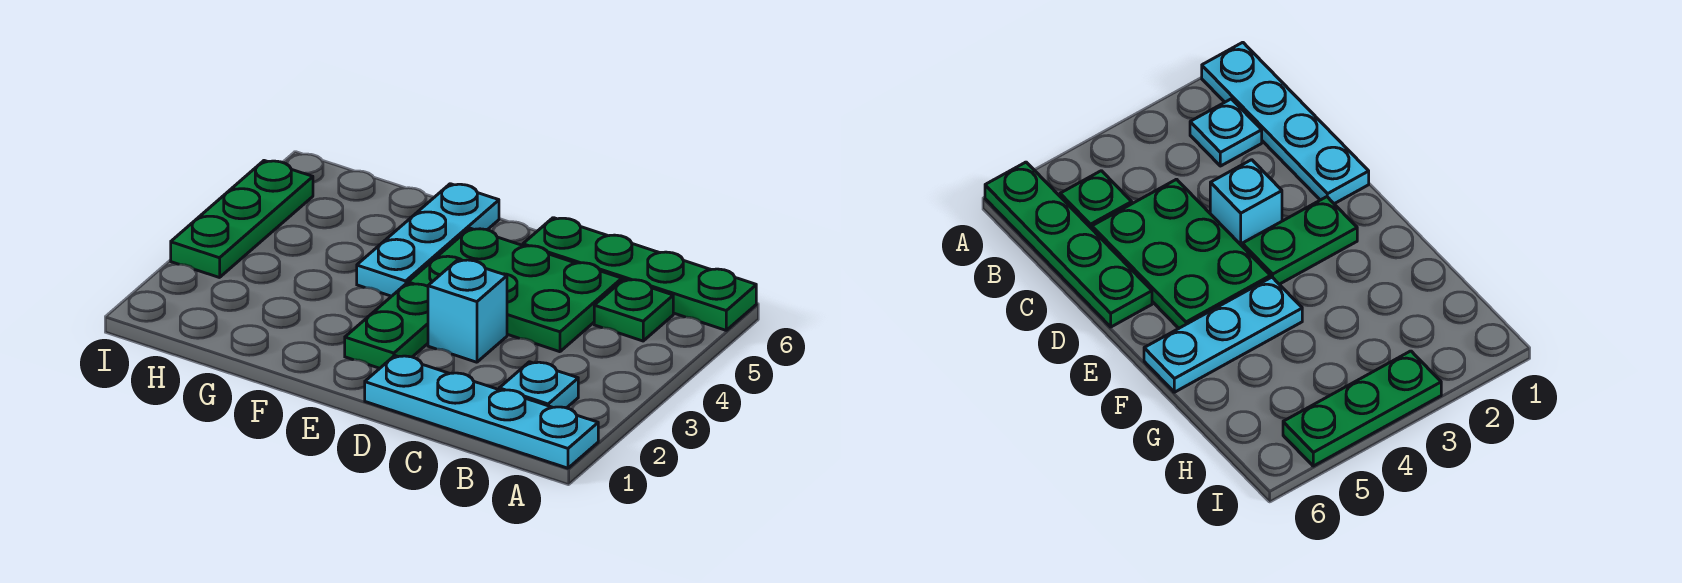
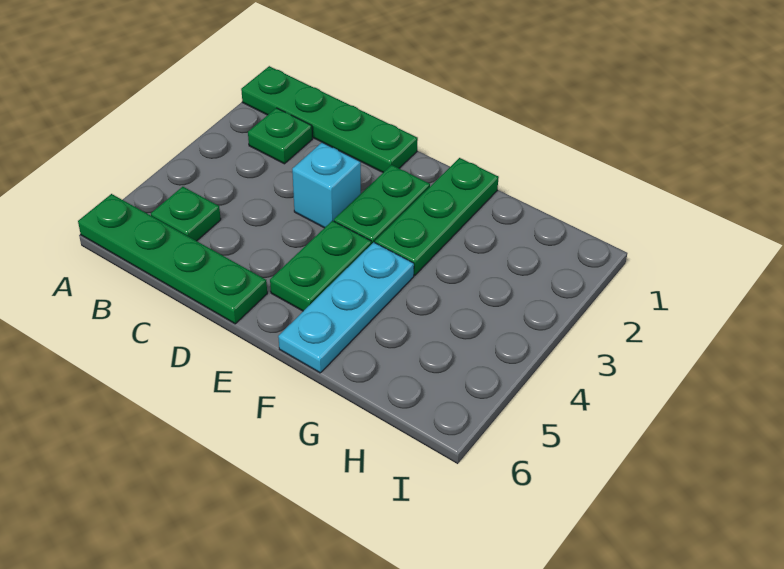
cyan plate A1:D1 level 1 -> green plate A1:D1 level 1
cyan plate B2 level 1 -> green plate B2 level 1
green plate C4:E5 level 1 -> green plate E4:E5 level 1
green plate I3:I5 level 1 -> green plate F1:F3 level 1

